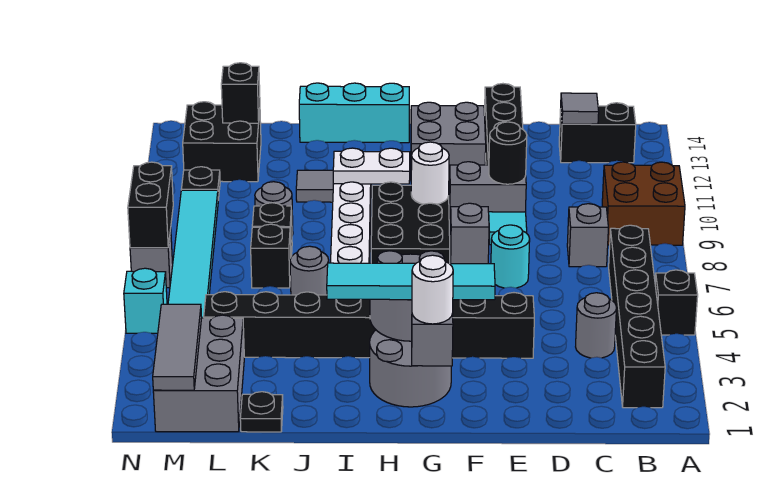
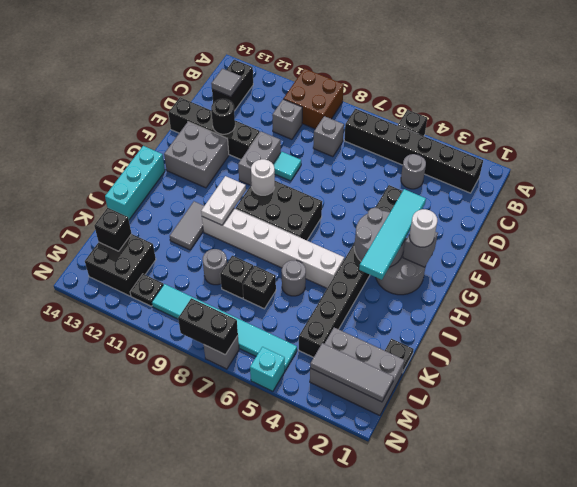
cyan round brick E7 level 1 -> none
black round brick E10 level 2 -> black round brick E12 level 2
grey brick F8 level 1 -> grey brick C10 level 1

